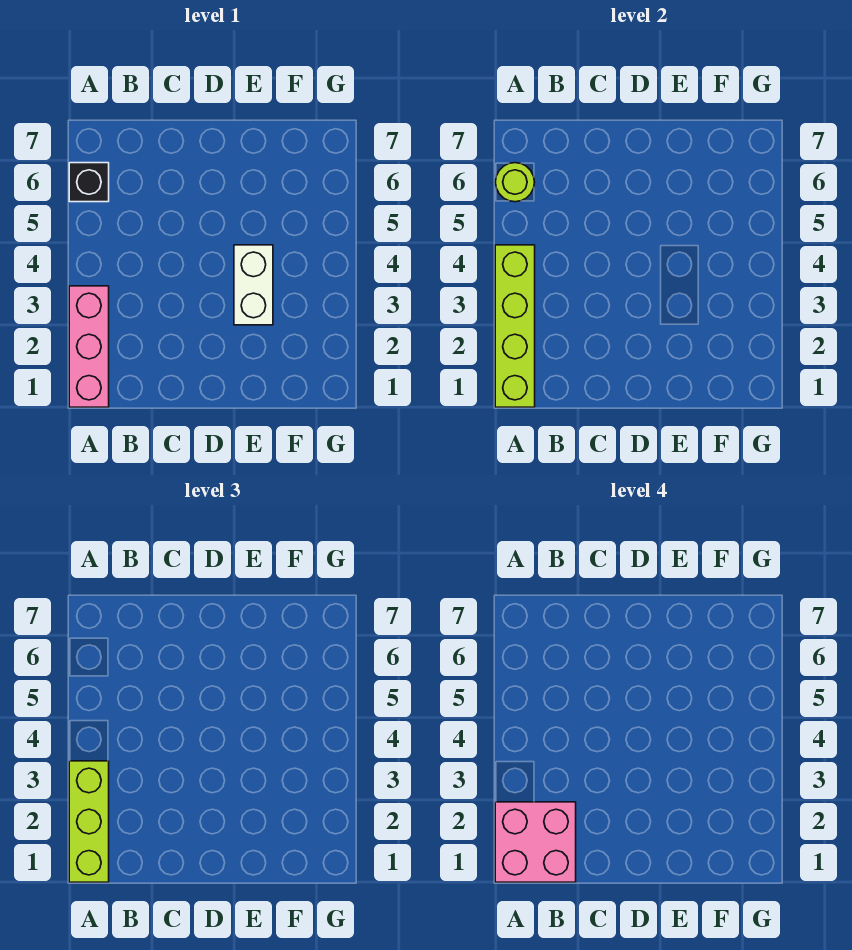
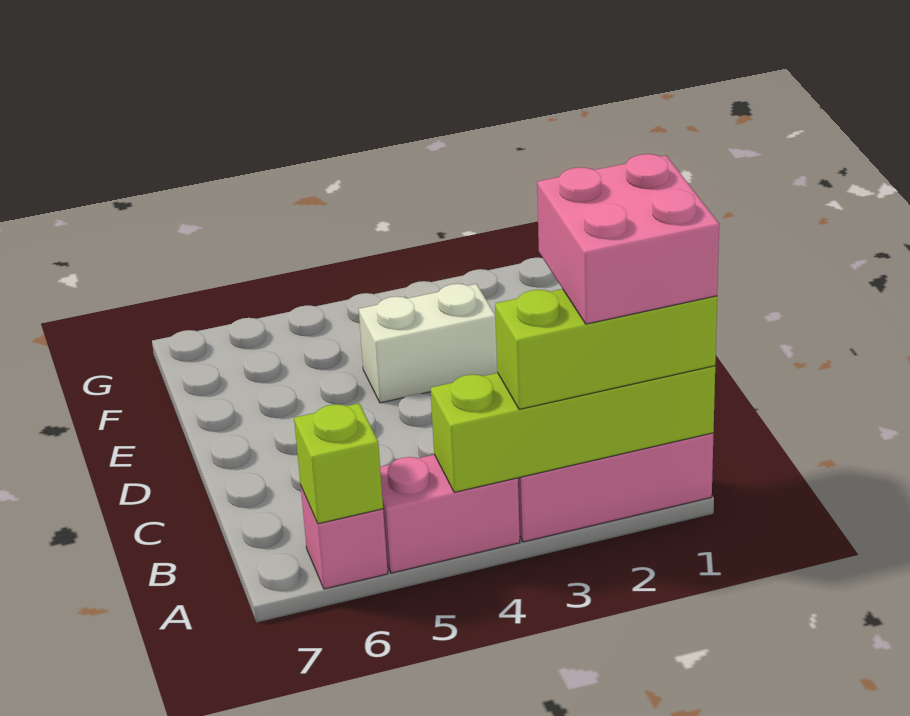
none -> pink brick A4:A5 level 1
black brick A6 level 1 -> pink brick A6 level 1
lime round brick A6 level 2 -> lime brick A6 level 2

